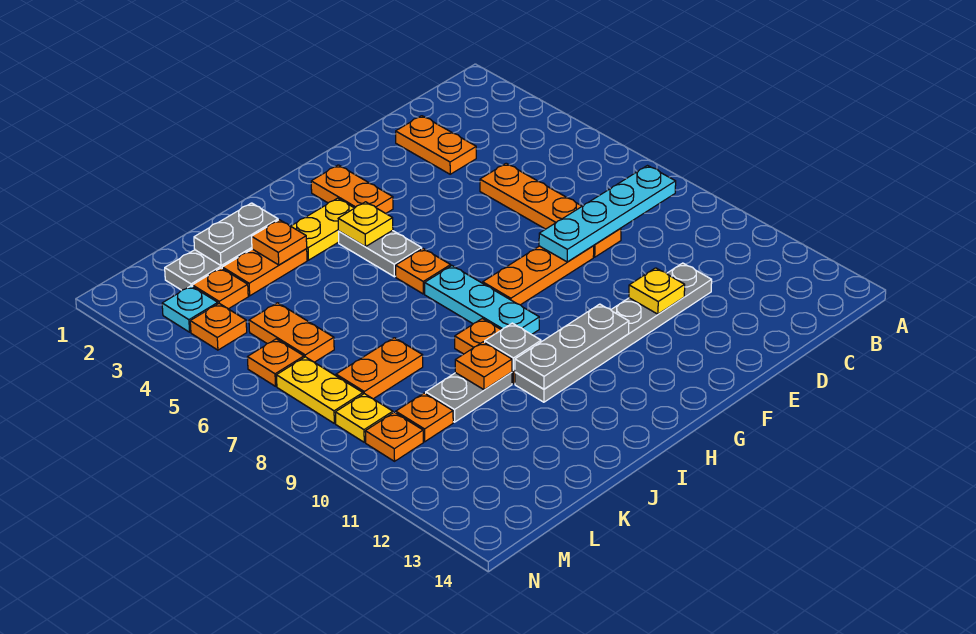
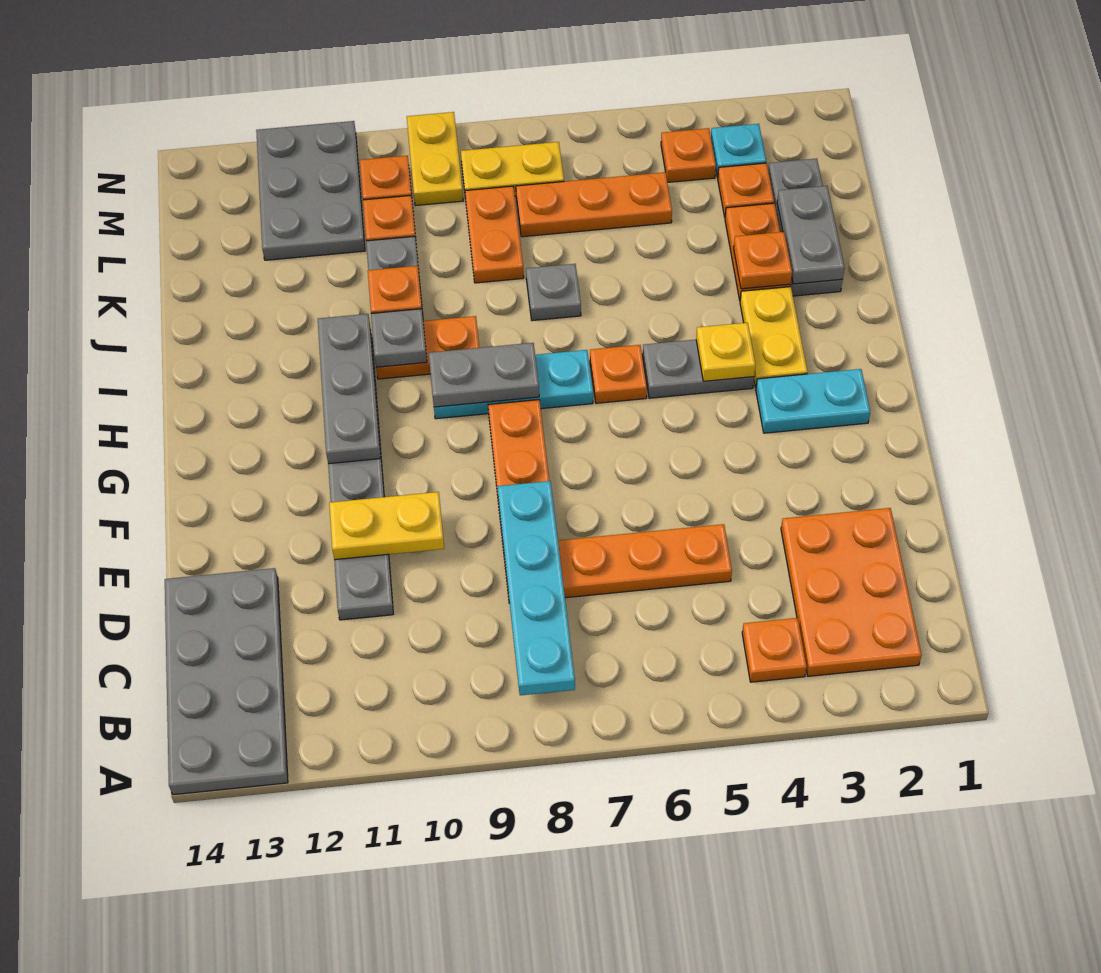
none -> grey plate A13:D14 level 1
orange plate D2:D3 level 1 -> orange plate B2:D3 level 1
yellow plate E11 level 2 -> yellow plate E10:E11 level 2
orange plate G2:G3 level 1 -> cyan plate G2:G3 level 1
none -> grey plate H8:H9 level 2
none -> grey plate J7 level 1
orange plate L5:L6 level 1 -> orange plate L5:L7 level 1
none -> grey plate L11:N12 level 1
orange plate M6 level 1 -> orange plate B4 level 1
yellow plate M9 level 1 -> yellow plate M9:N9 level 1

